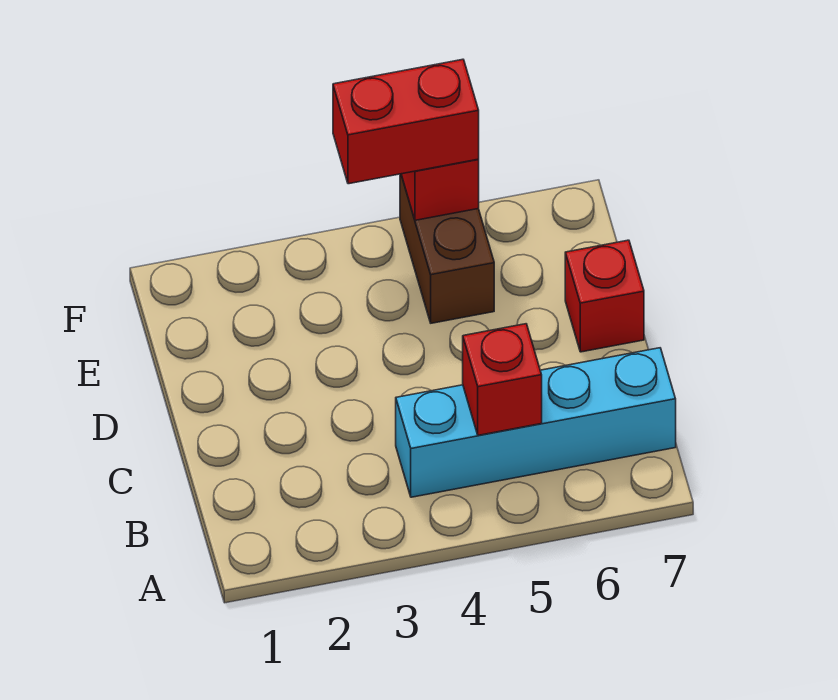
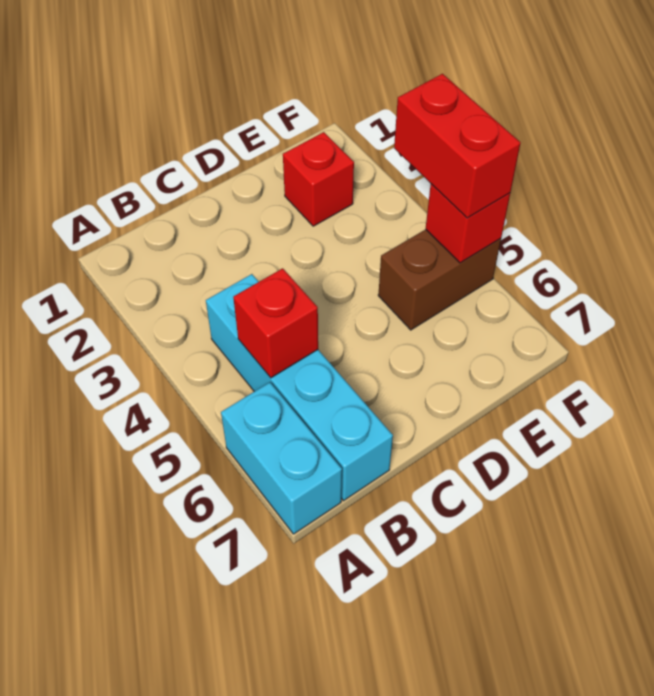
none -> cyan brick A6:A7 level 1
red brick D7 level 1 -> red brick E2 level 1

